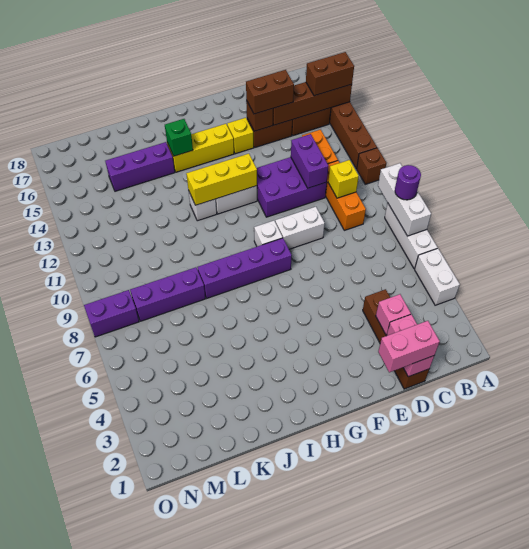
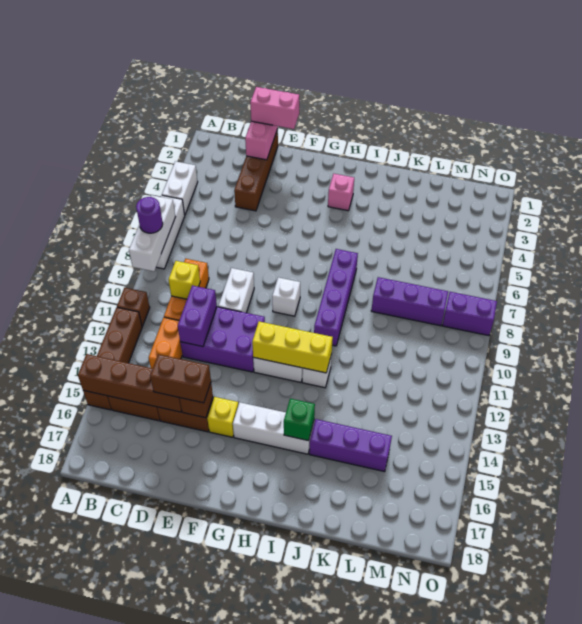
brown brick A15:B15 level 3 -> none
pink brick D3 level 2 -> pink brick H3 level 1
white brick E9:F9 level 1 -> white brick E9:E10 level 1
purple brick G8:J8 level 1 -> purple brick I7:I10 level 1
yellow brick G15:I15 level 1 -> white brick G15:I15 level 1

